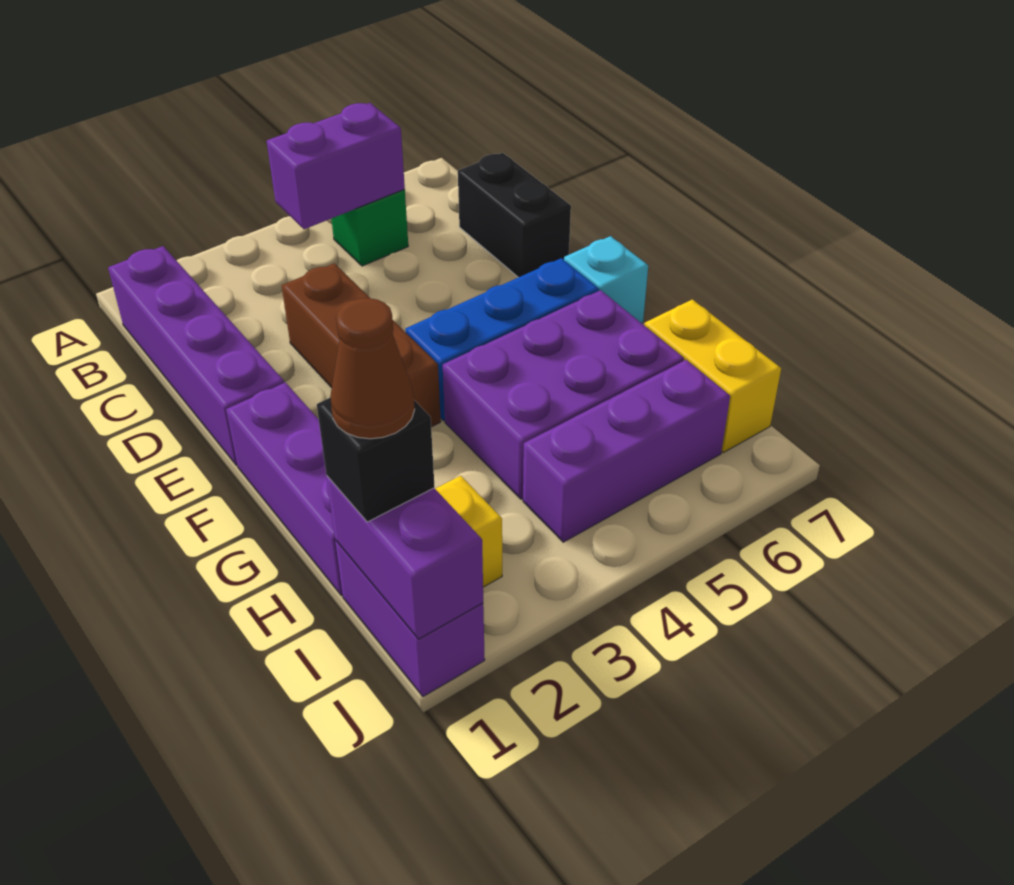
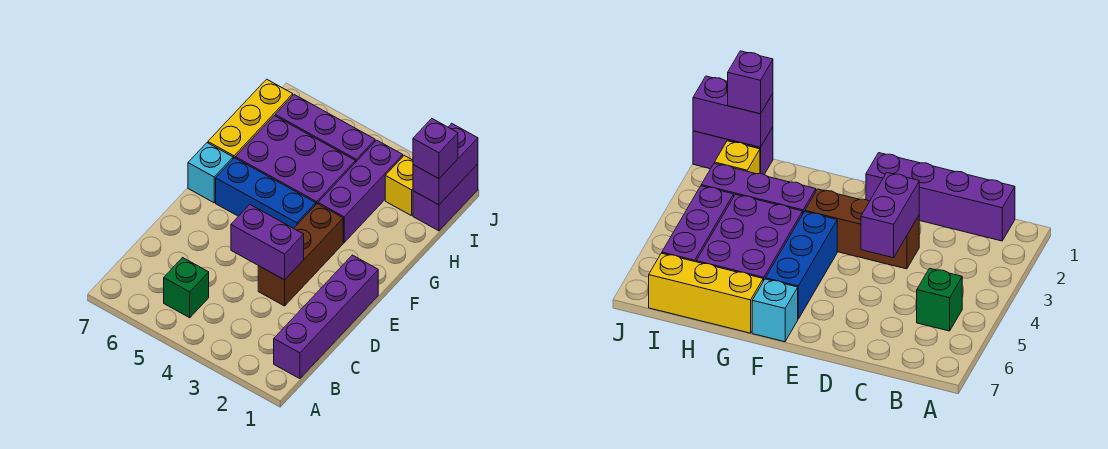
purple brick B4:B5 level 2 -> purple brick D3:D4 level 2
black brick C7:D7 level 1 -> none
purple brick F1:H1 level 1 -> purple brick G3:I3 level 1
yellow brick H7:I7 level 1 -> yellow brick G7:I7 level 1
black brick I1 level 3 -> purple brick I1 level 3
brown cone I1 level 4 -> none

